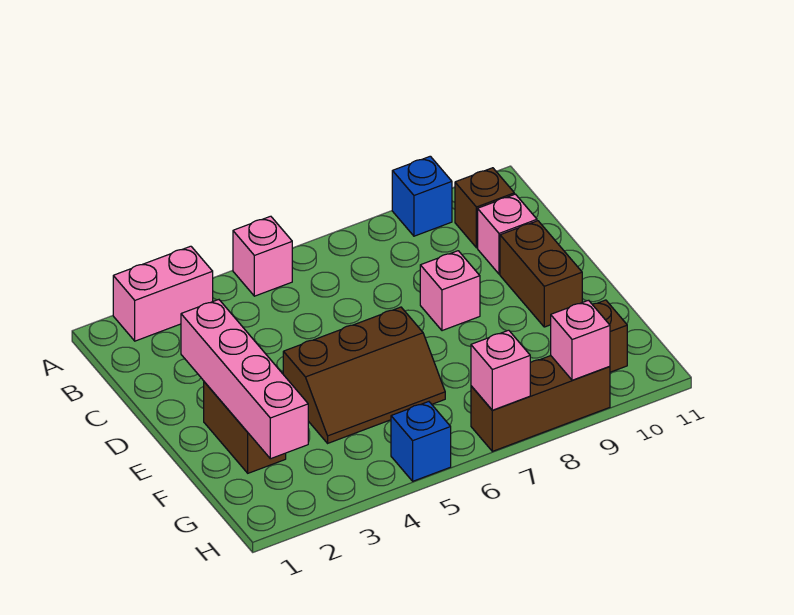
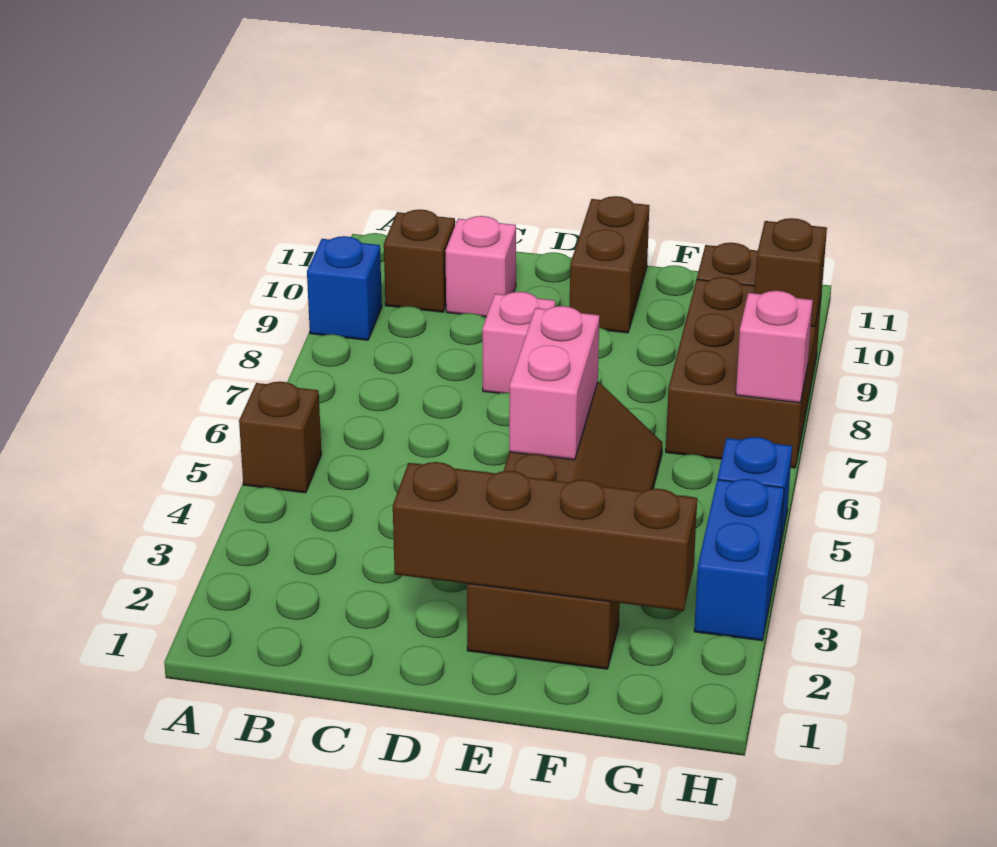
pink brick A2:A3 level 1 -> pink brick E5:E6 level 2
pink brick A5 level 1 -> brown brick A5 level 1
pink brick D2:G2 level 2 -> brown brick D2:G2 level 2
brown brick D10:E10 level 1 -> brown brick E10:E11 level 1
none -> blue brick H3:H4 level 1
brown brick H7:H9 level 1 -> brown brick G7:H9 level 1
pink brick H9 level 2 -> brown brick H9 level 2

